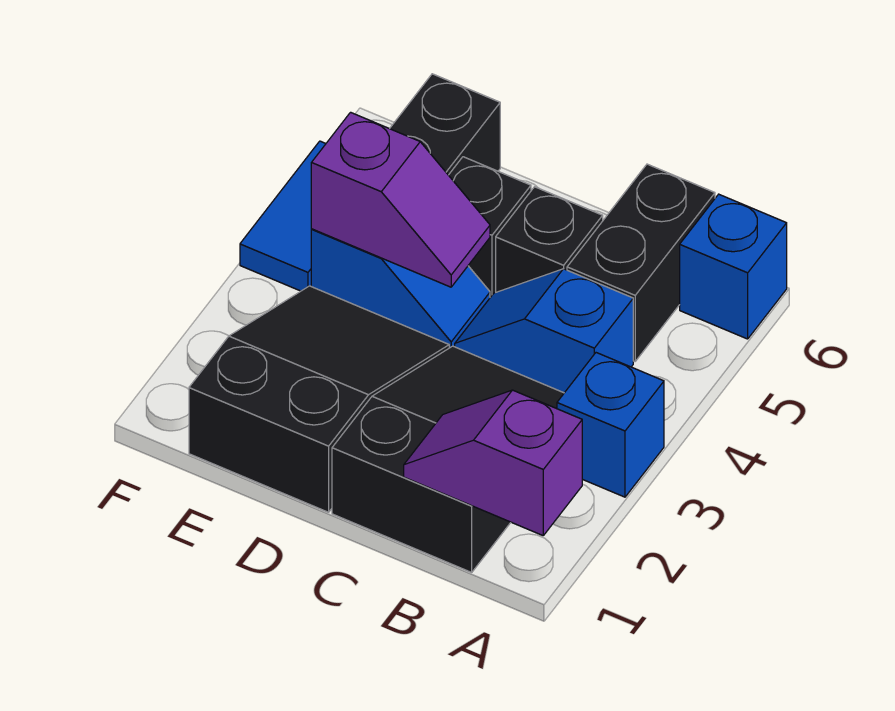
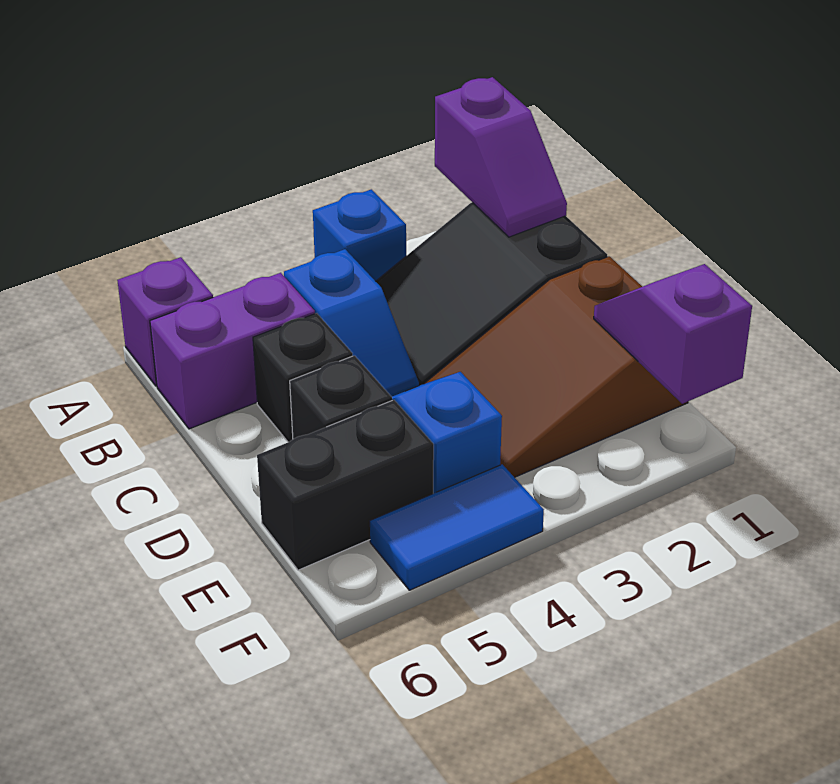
blue brick A6 level 1 -> purple brick A6 level 1
black brick B5:B6 level 1 -> purple brick B5:B6 level 1
black slope D1:E3 level 1 top 1 -> brown slope D1:E3 level 1 top 1
purple slope D4:E4 level 2 top E -> purple slope E1:F1 level 2 top F

